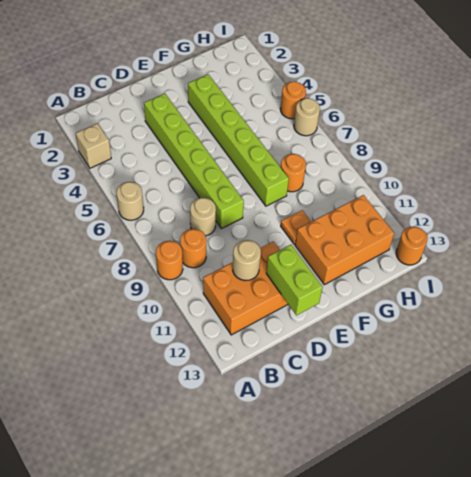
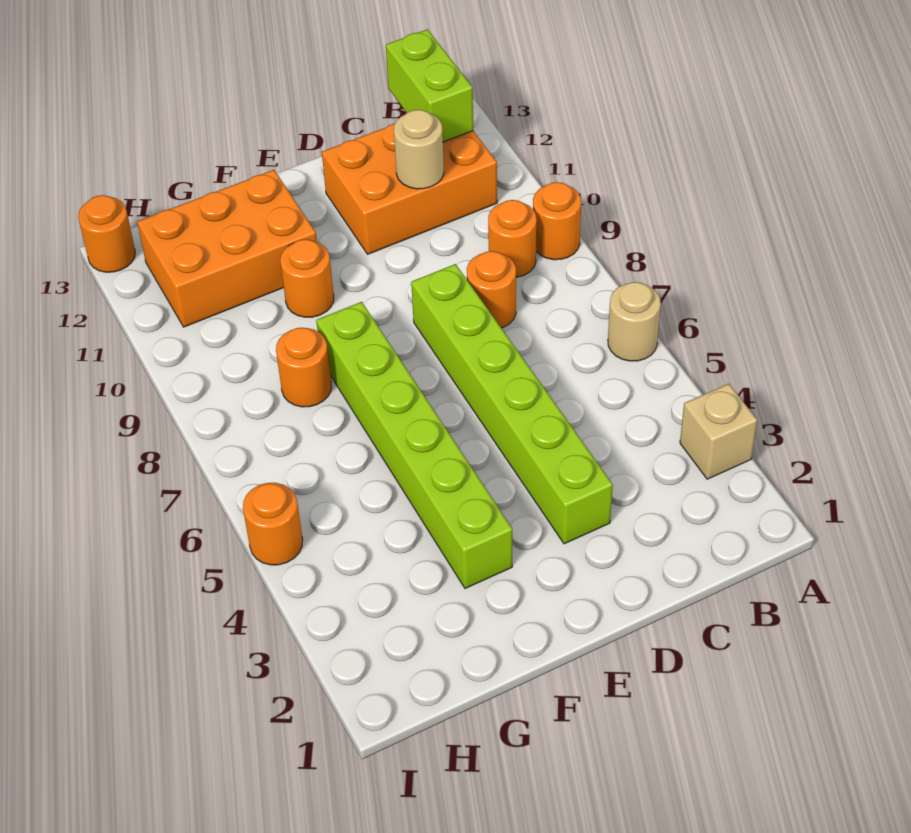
tan round brick C8 level 1 -> orange round brick C8 level 1
lime brick D12:D13 level 2 -> lime brick B12:B13 level 2
orange plate F10 level 1 -> orange round brick F10 level 1
tan round brick I6 level 1 -> none

